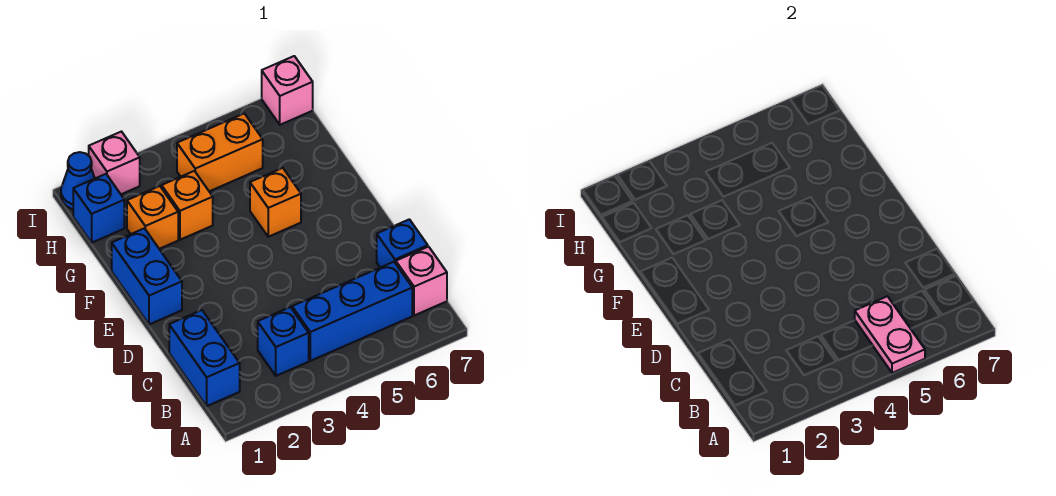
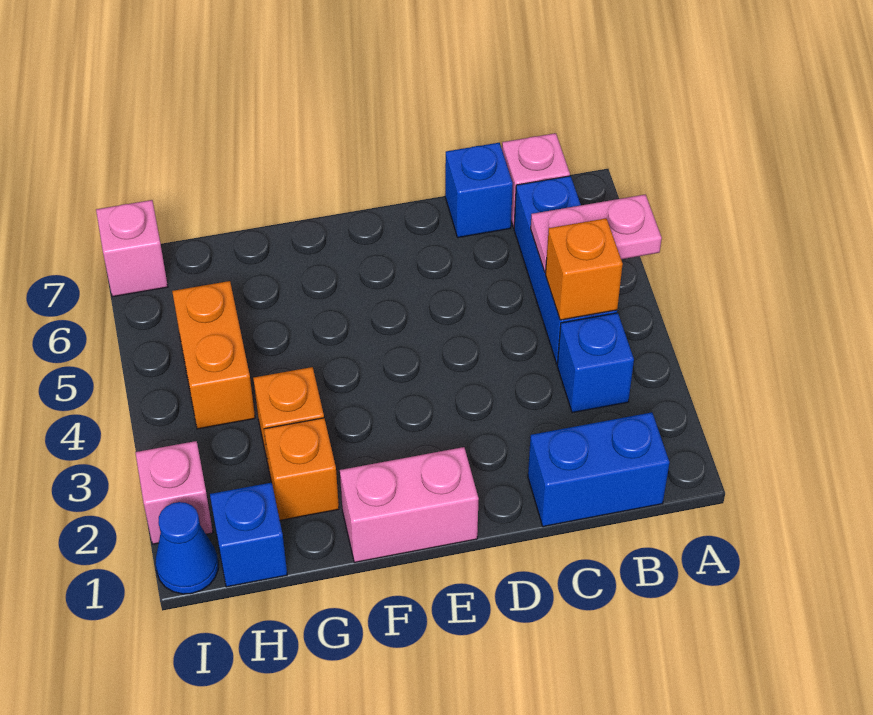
blue brick E1:F1 level 1 -> pink brick E1:F1 level 1
orange brick F5 level 1 -> orange brick B4 level 2

